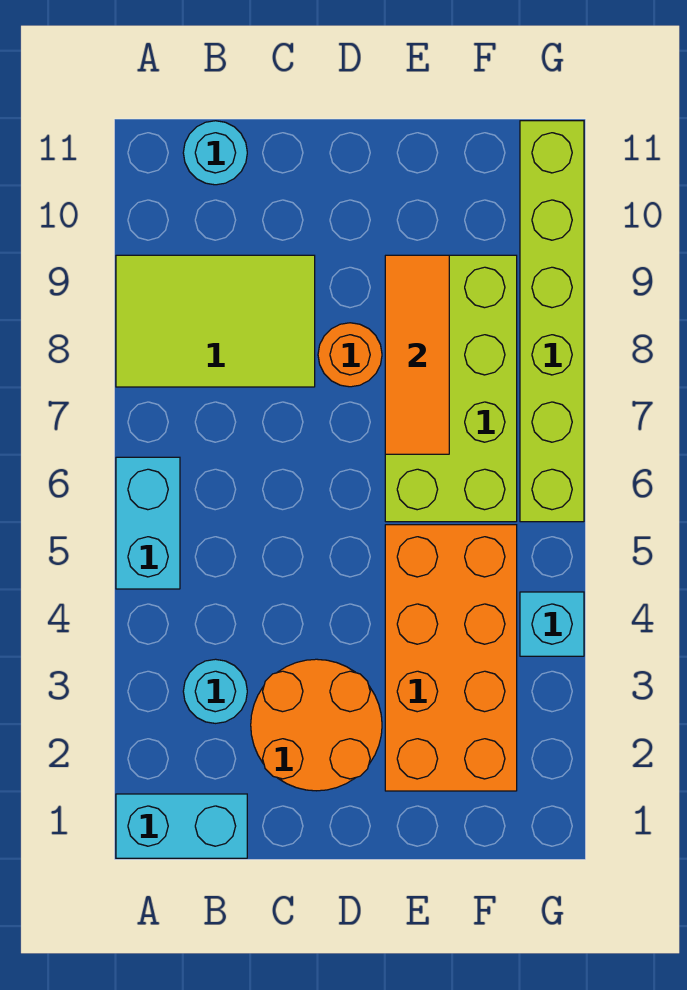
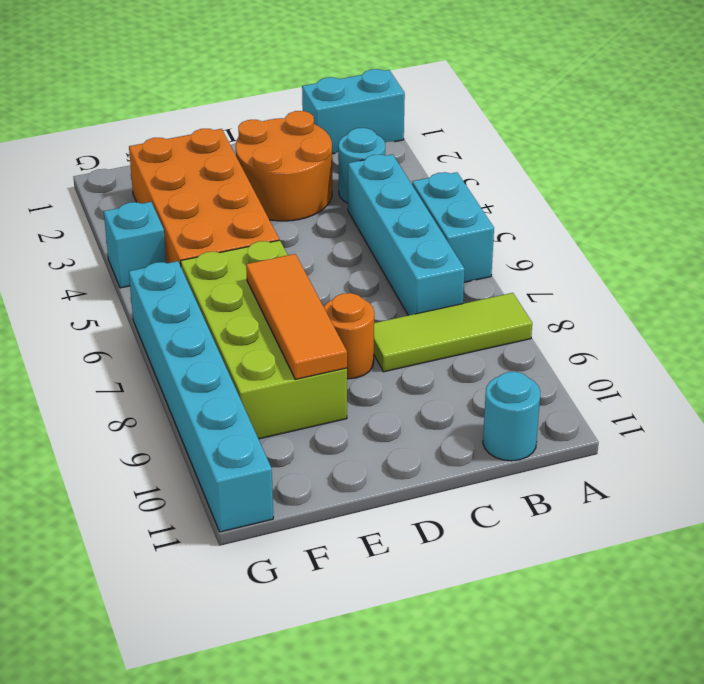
lime tile A8:C9 level 1 -> lime tile A8:C8 level 1
none -> cyan brick B4:B7 level 1
lime brick G6:G11 level 1 -> cyan brick G6:G11 level 1

